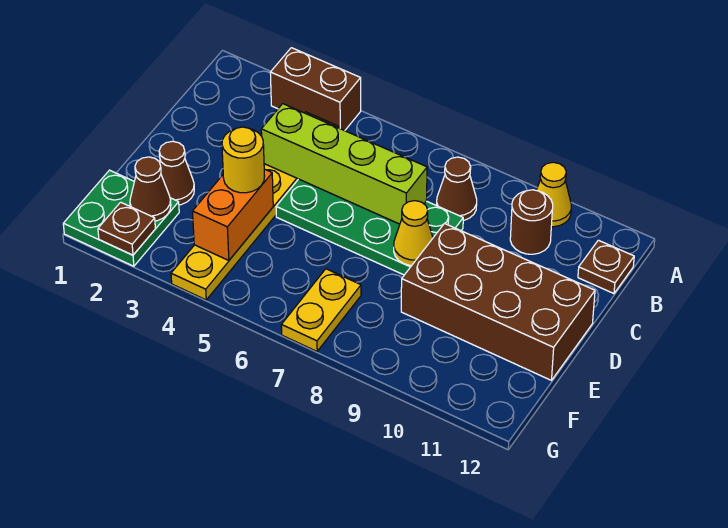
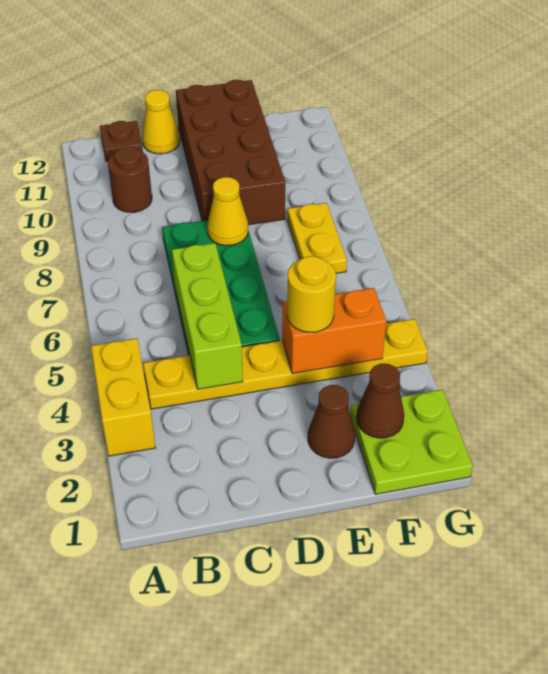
brown brick A3:A4 level 1 -> yellow brick A3:A4 level 1
yellow cone A10 level 1 -> yellow cone C12 level 1
brown cone B8 level 1 -> none
lime brick C4:C7 level 2 -> lime brick C4:C6 level 2
green plate F1:G2 level 1 -> lime plate F1:G2 level 1
yellow plate F7:G7 level 1 -> yellow plate F7:F8 level 1
brown plate G2 level 2 -> none

